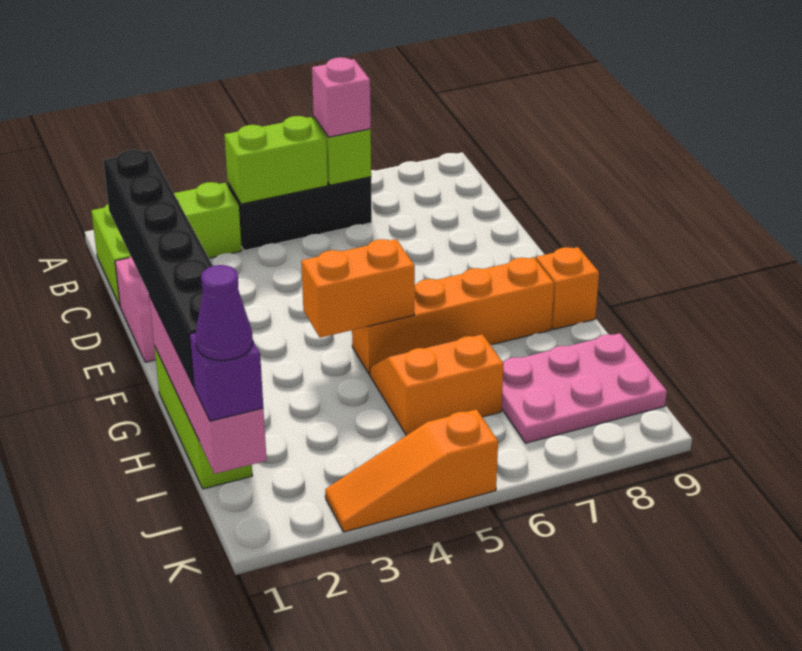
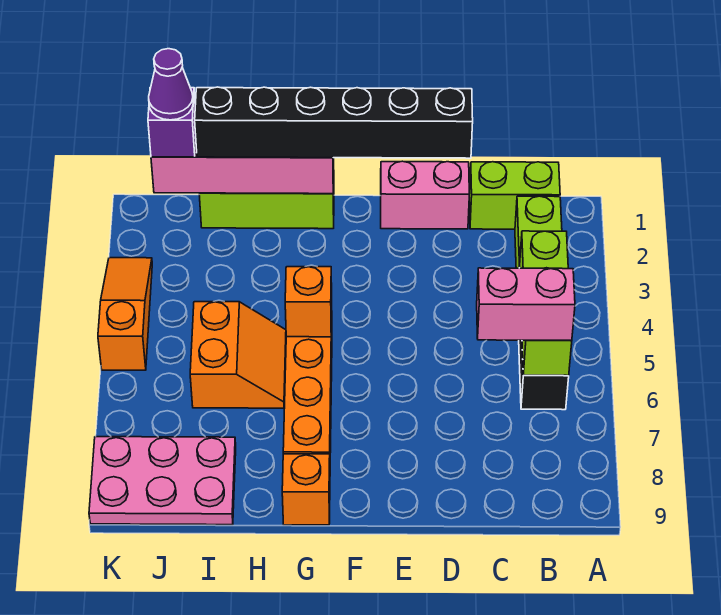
pink brick B6 level 3 -> pink brick B6:C6 level 3
orange brick G4:G5 level 2 -> orange brick G5 level 2
pink plate I7:J9 level 1 -> pink plate I8:K9 level 1

